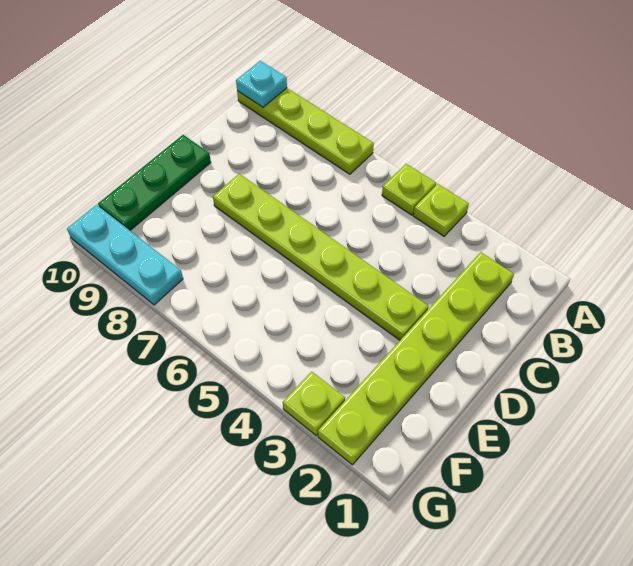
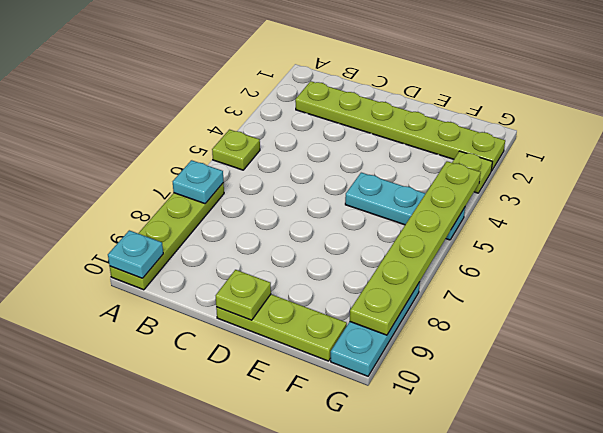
lime plate A4 level 1 -> lime plate D10 level 2
none -> cyan plate A7 level 2
lime plate D3:D8 level 1 -> lime plate G4:G9 level 2
green plate D10:F10 level 1 -> lime plate D10:F10 level 1
none -> cyan plate E5:G5 level 1

